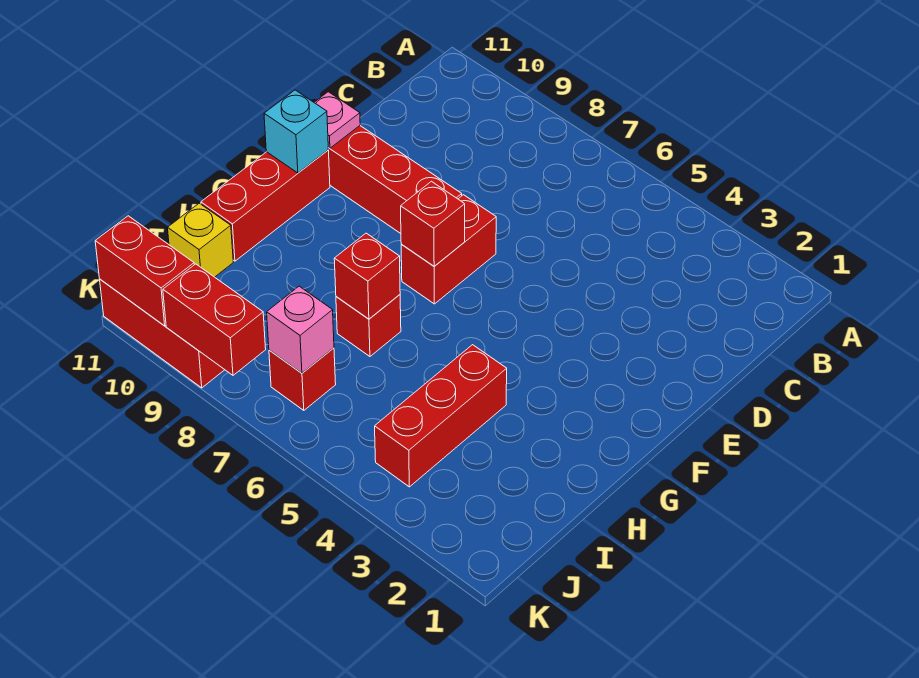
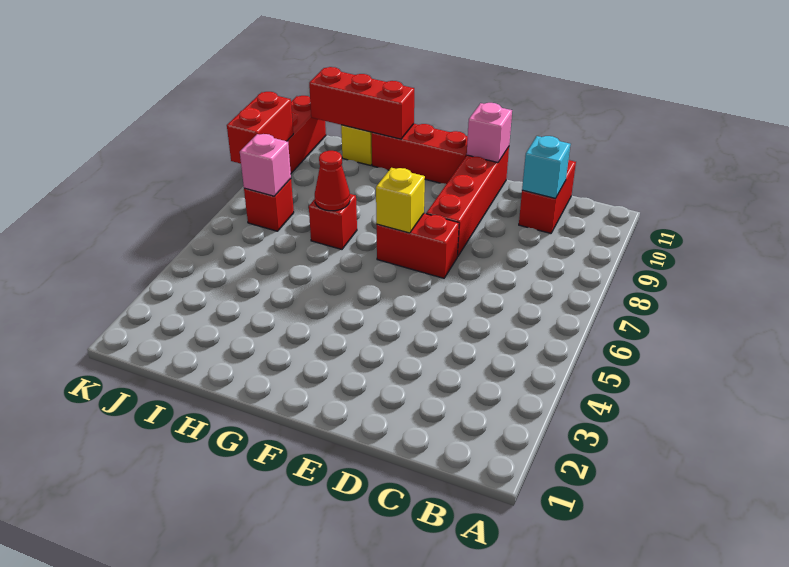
pink plate E11 level 2 -> pink brick E11 level 2
red brick F7 level 2 -> yellow brick F7 level 2
cyan brick F11 level 2 -> cyan brick C10 level 2
red brick H4:J4 level 1 -> red brick H11:J11 level 2
red brick H7 level 2 -> red cone H7 level 2
red brick K10:K11 level 2 -> red brick C10:C11 level 1

